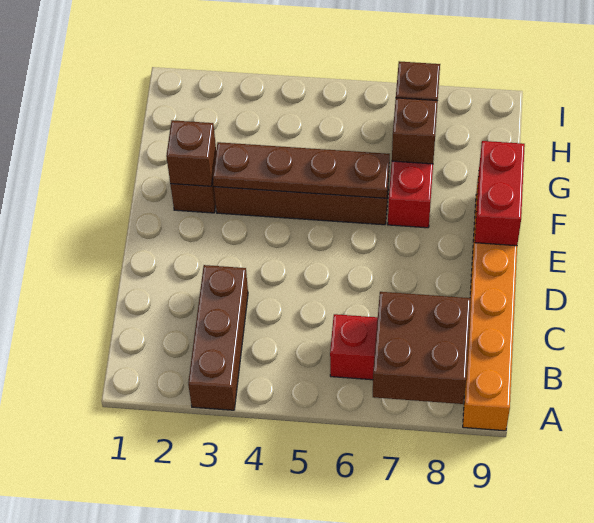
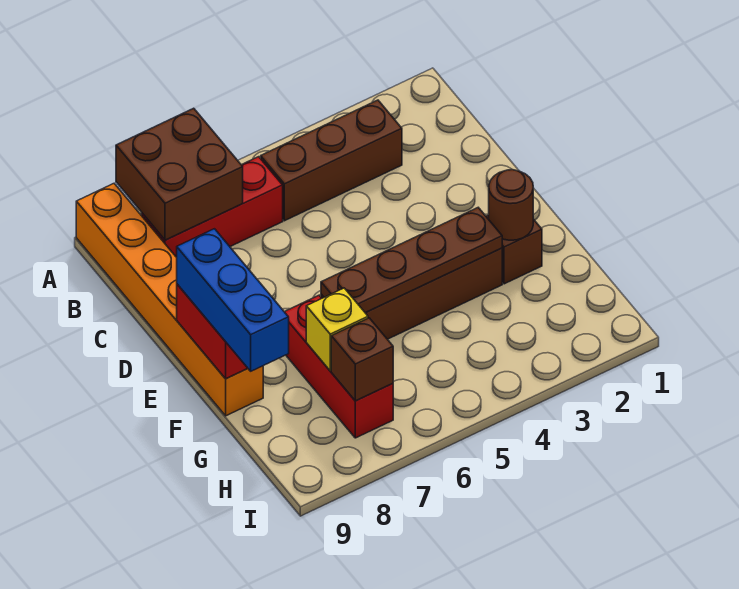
brown brick A3:C3 level 1 -> brown brick B3:B5 level 1
none -> blue brick E9:G9 level 3
brown brick F2 level 2 -> brown round brick F2 level 2
brown brick G7 level 2 -> yellow brick G7 level 2

